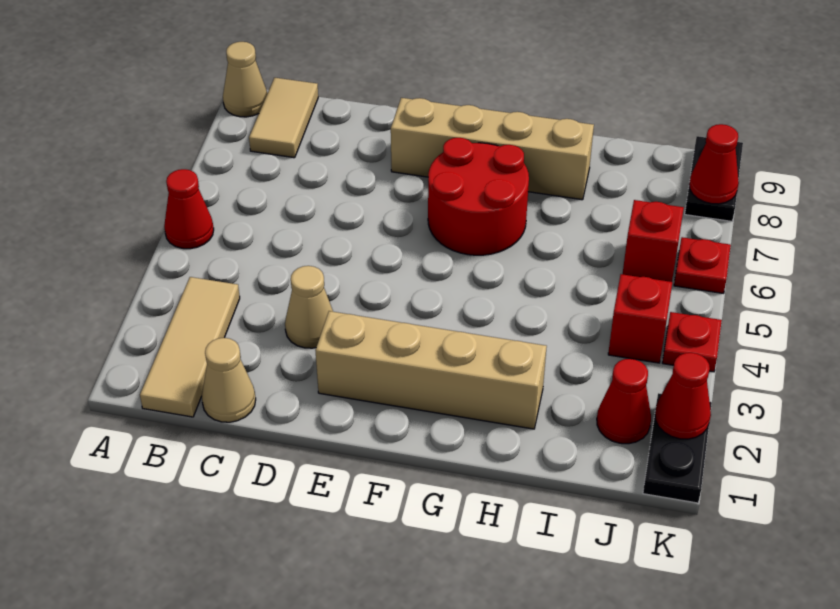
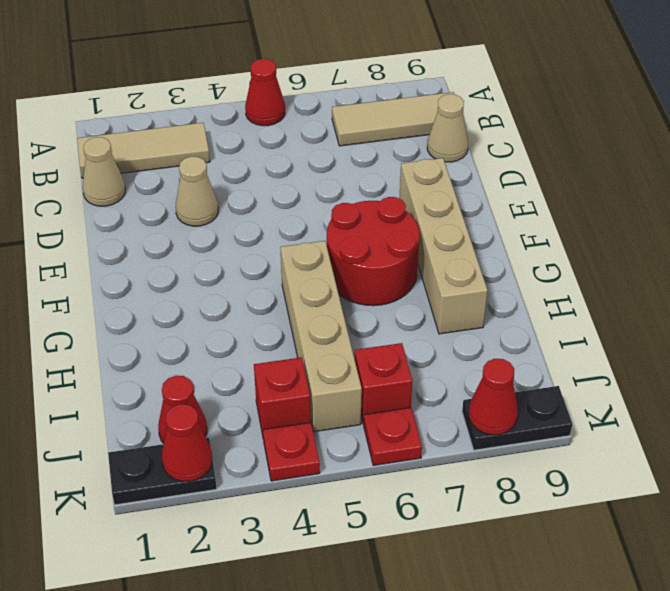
tan cone A9 level 1 -> tan cone C9 level 1
tan tile B8:B9 level 1 -> tan tile B7:B9 level 1
tan brick E2:H2 level 1 -> tan brick G5:J5 level 1

